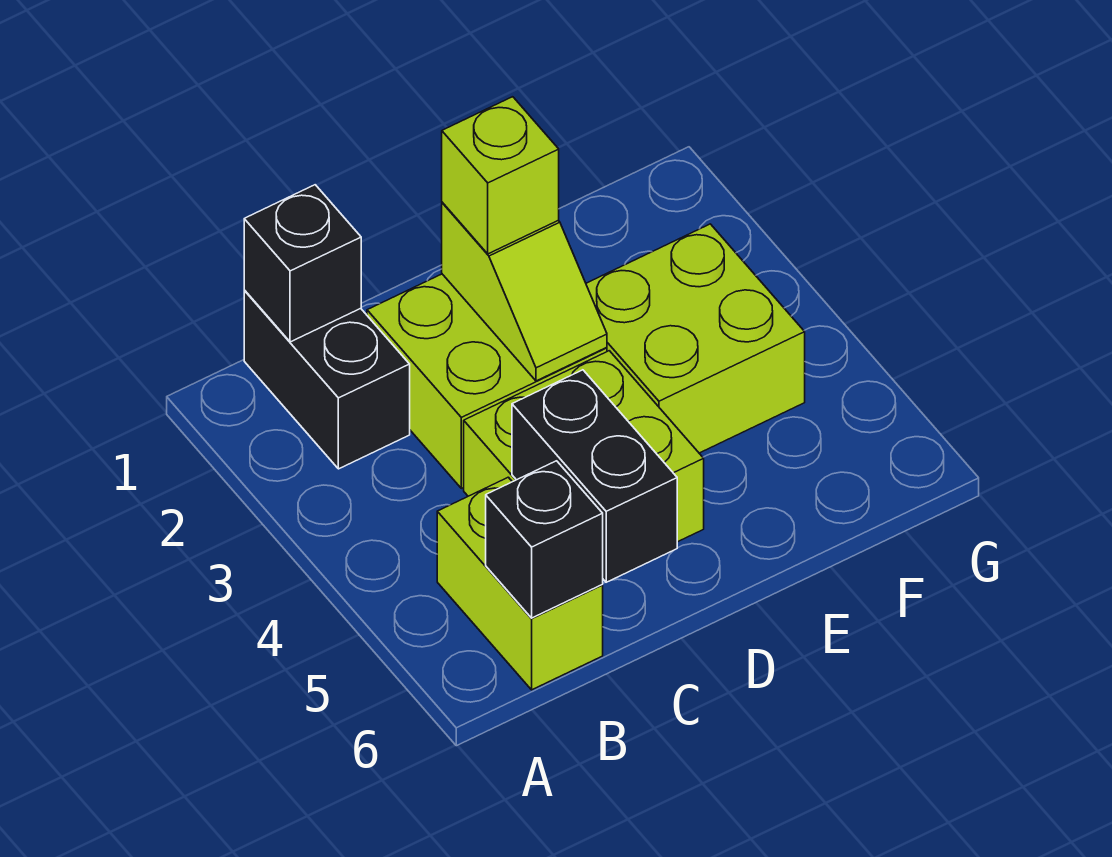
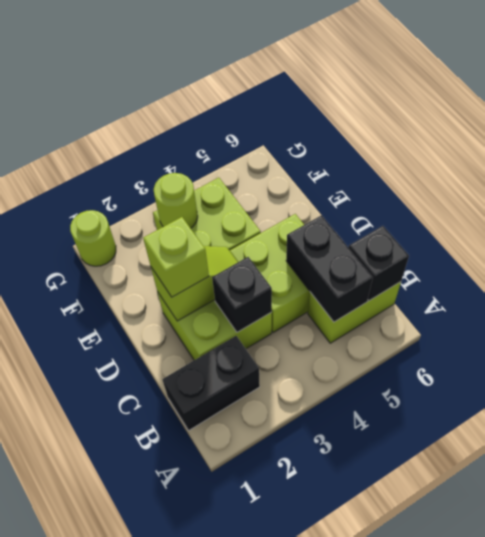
black brick B1 level 2 -> black brick C3 level 2
black brick C5:C6 level 2 -> black brick B5:C5 level 2
none -> lime round brick F3 level 2
none -> lime round brick G1 level 1

